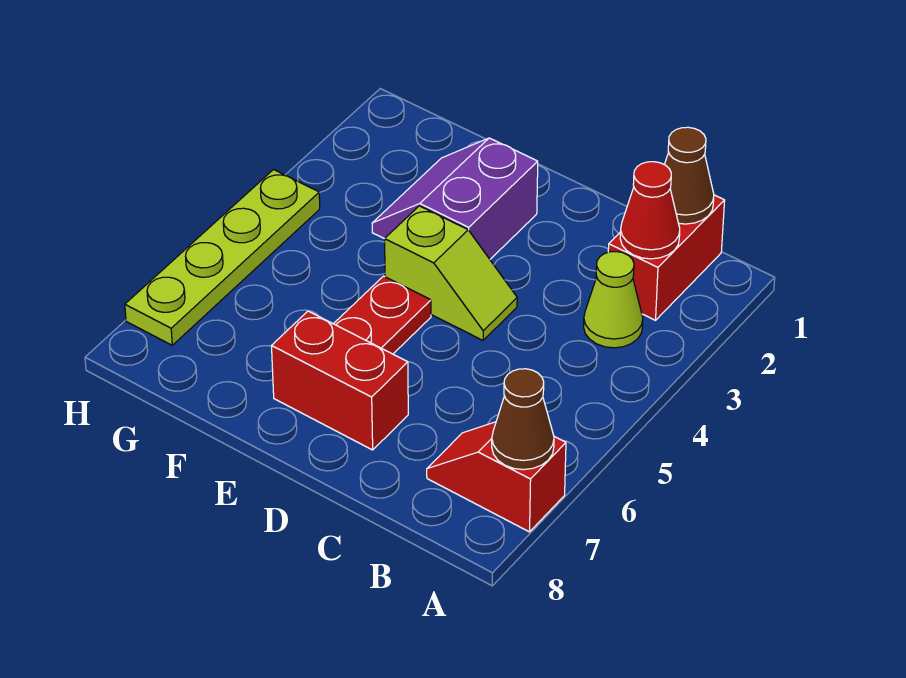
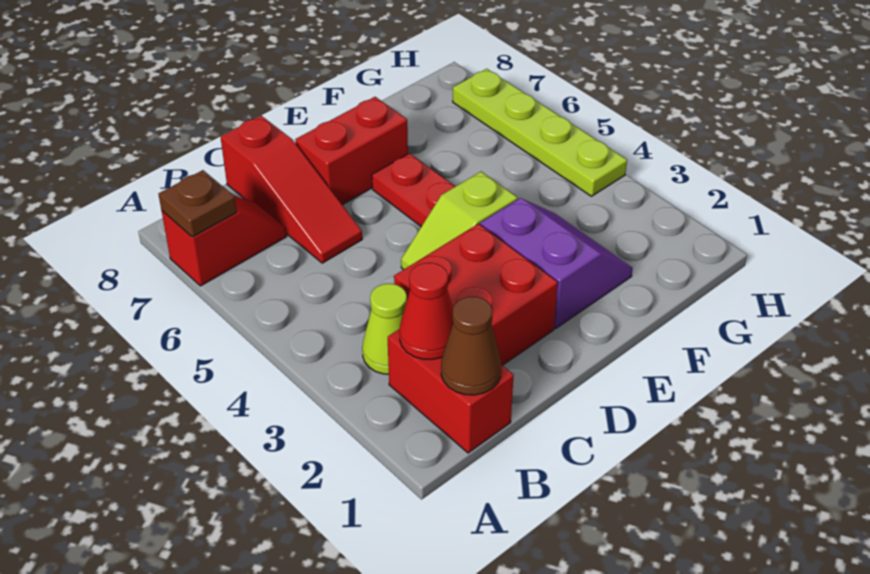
brown cone A7 level 2 -> brown plate A7 level 2
none -> red brick C2:D3 level 1
none -> red slope C6:C8 level 1 top 8

